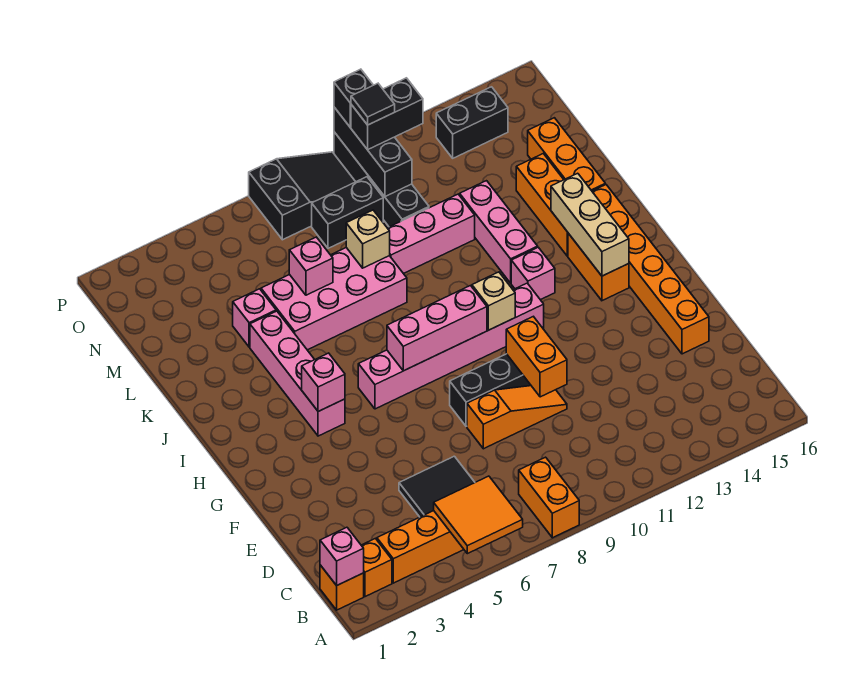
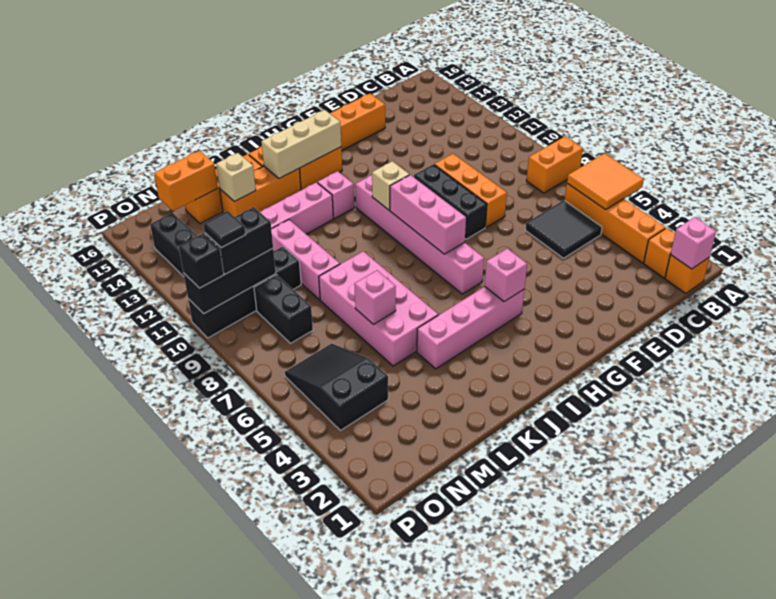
orange slope E8:E10 level 1 top 8 -> orange brick E8:E10 level 1
orange brick E10:F10 level 2 -> orange brick M15:N15 level 2
pink brick L4 level 1 -> none
tan brick L8 level 2 -> tan brick L14 level 2
black slope O7:P9 level 1 top 7 -> black slope N4:O6 level 1 top 4
black brick O10:O11 level 3 -> black brick N10:O10 level 3

